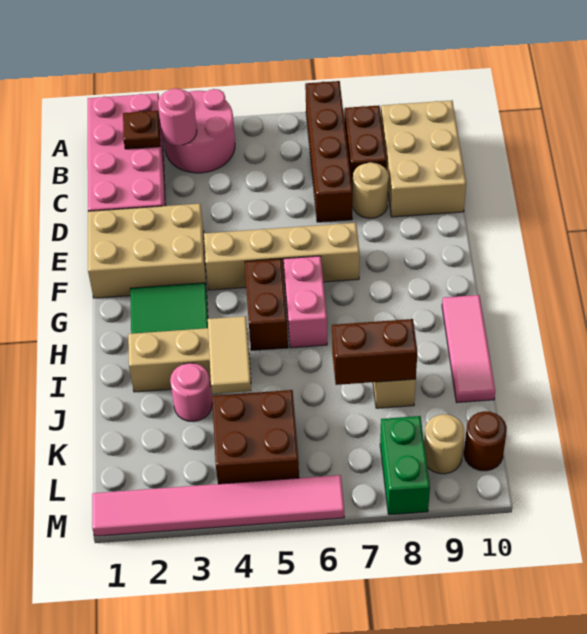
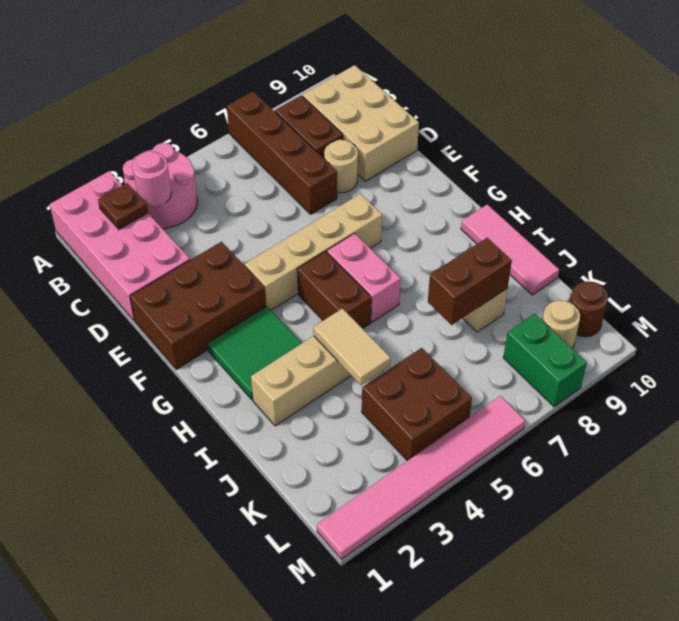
tan brick E1:F3 level 1 -> brown brick E1:F3 level 1
pink round brick J3 level 1 -> none

